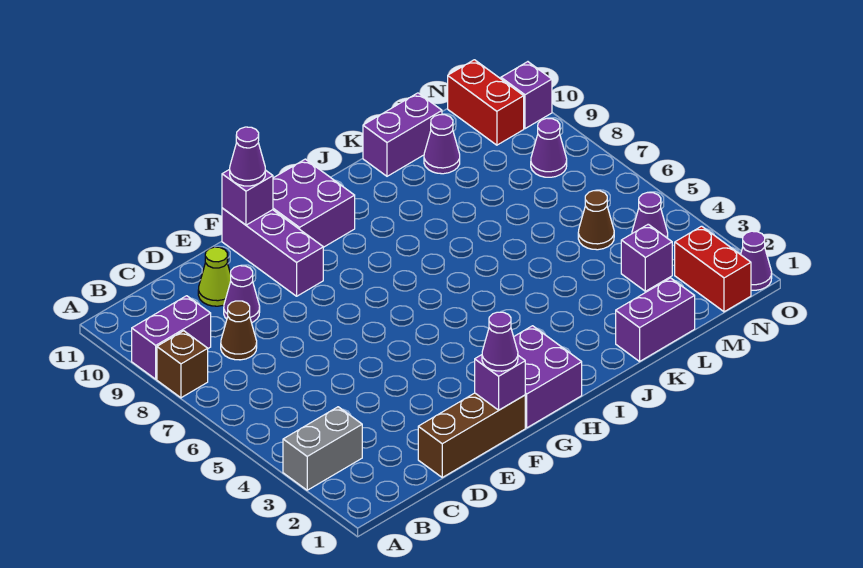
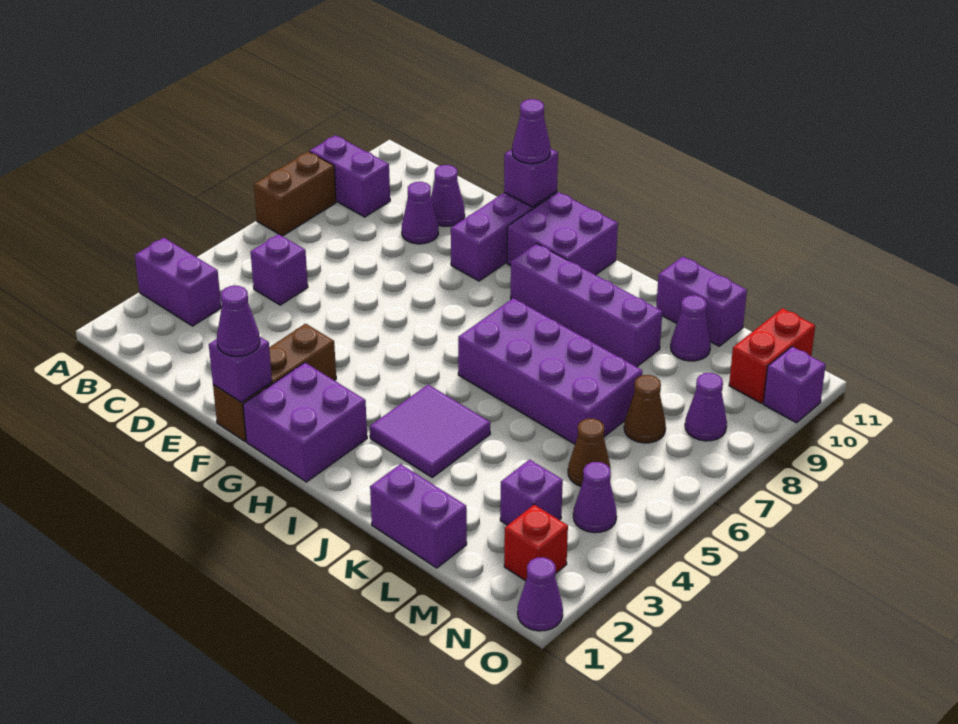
grey brick A3:B3 level 1 -> purple brick A3:B3 level 1
brown brick A8 level 1 -> brown brick A7:A8 level 1
none -> purple brick C5 level 1
brown cone C8 level 1 -> brown cone M7 level 1
brown brick D1:F1 level 1 -> brown brick F1:F3 level 1
lime cone D10 level 1 -> purple cone D10 level 1
none -> purple brick H9:K9 level 1
none -> purple tile I3:J4 level 1
none -> purple brick I6:L7 level 1
red brick N1:N2 level 1 -> red brick N2 level 1

